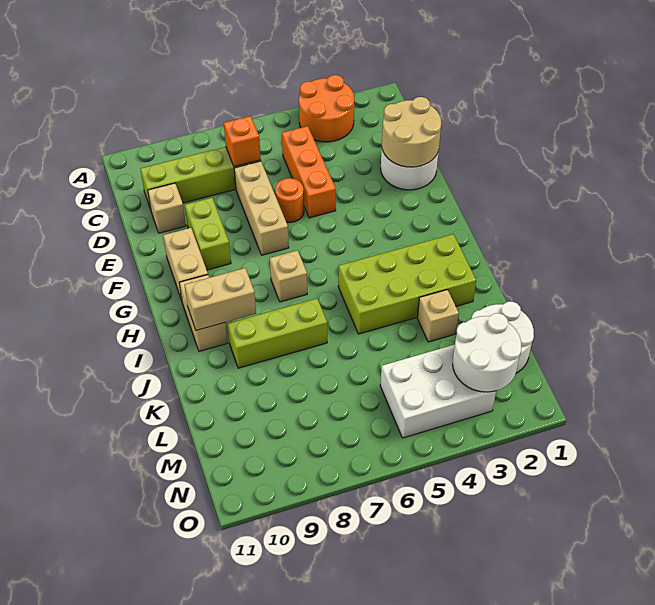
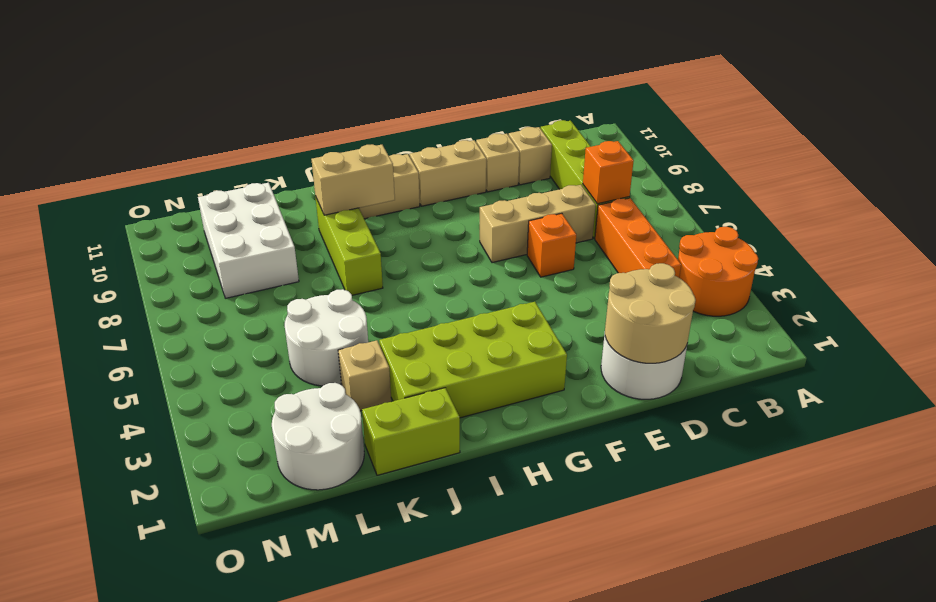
orange brick C5:E5 level 1 -> orange brick C4:C6 level 1
orange round brick E6 level 1 -> orange brick E6 level 1
lime brick E9:F9 level 1 -> lime brick J1:K1 level 1
tan brick H7 level 1 -> tan brick E10 level 1
lime brick I2:J5 level 1 -> lime brick G2:J3 level 1
tan brick I9:I10 level 2 -> tan brick I9:J9 level 2
white round brick M2:N3 level 2 -> white round brick K4:L5 level 1
white brick M3:N5 level 1 -> white brick L8:M10 level 1

